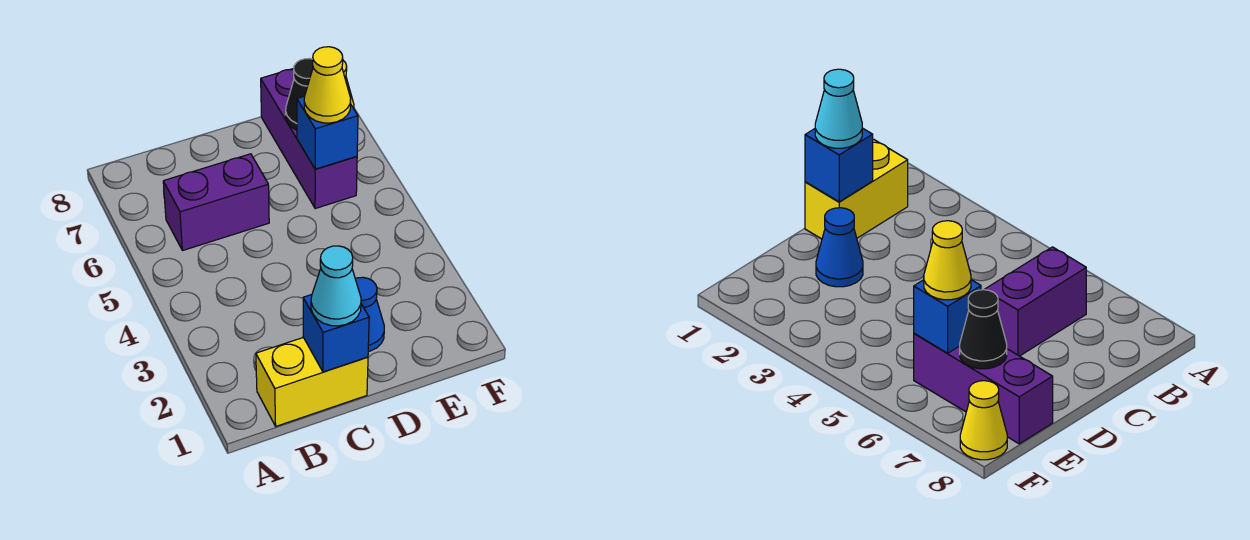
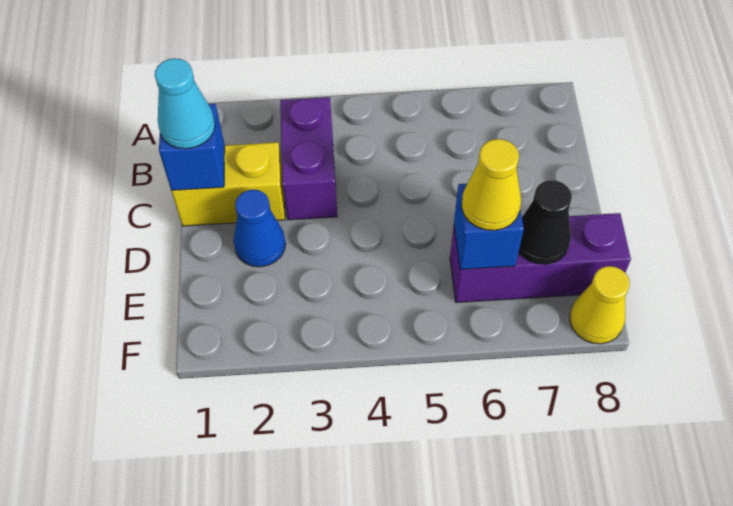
yellow brick B1:C1 level 1 -> yellow brick C1:C2 level 1
purple brick B6:C6 level 1 -> purple brick B3:C3 level 1

